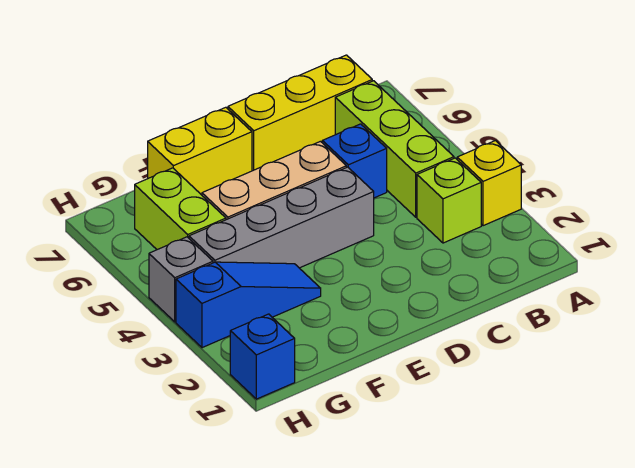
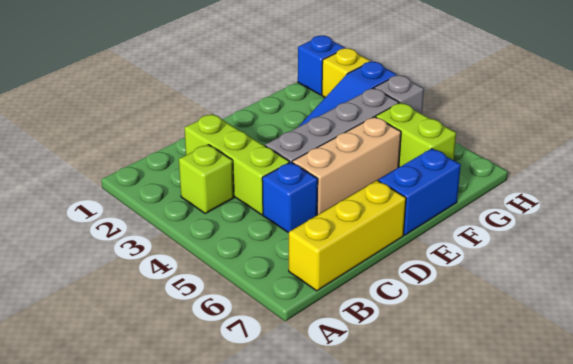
yellow brick A3 level 1 -> yellow brick H2 level 1
lime brick B4:B6 level 1 -> lime brick C2:C4 level 1
yellow brick E7:F7 level 1 -> blue brick E7:F7 level 1

